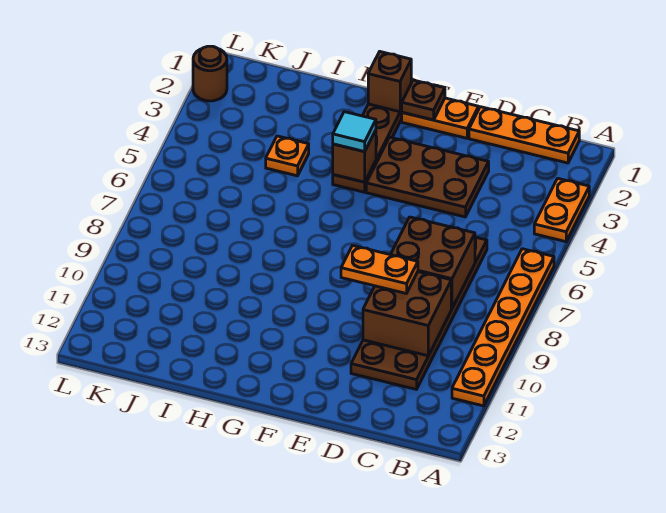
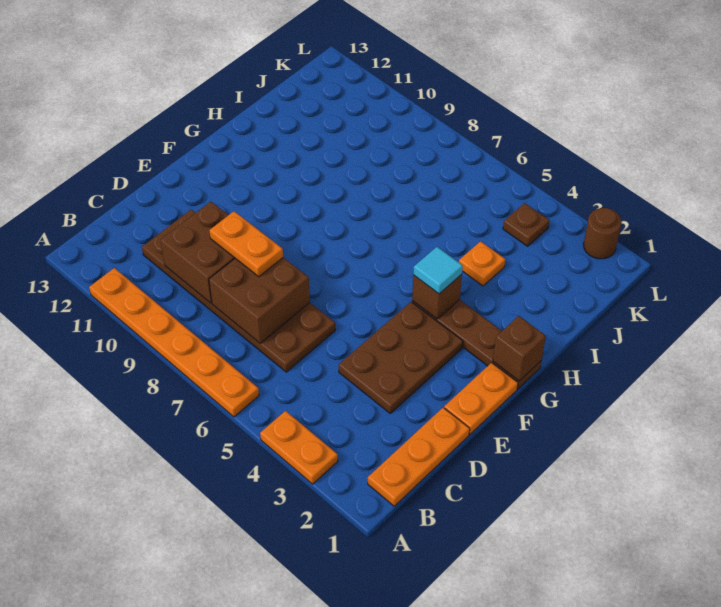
orange plate D9:E9 level 3 -> orange plate D8:D9 level 3
brown plate F1 level 2 -> brown plate K4 level 1

